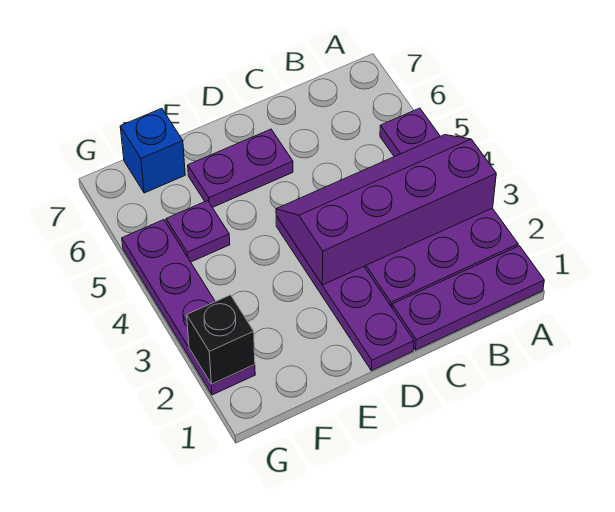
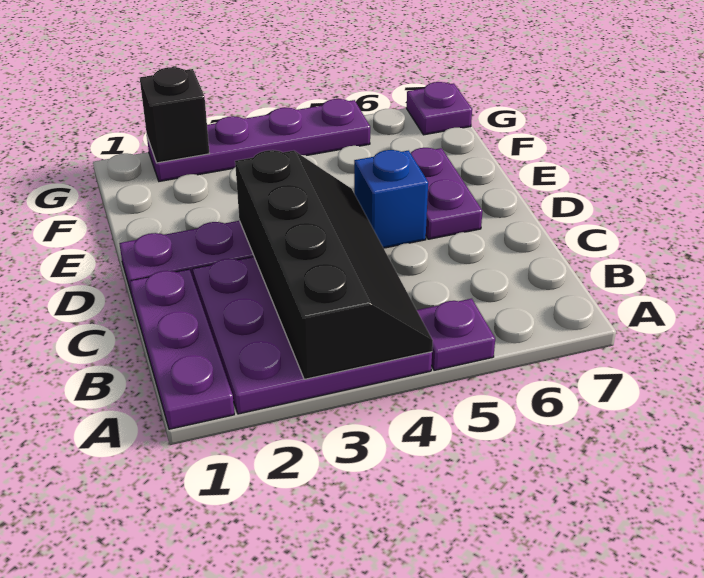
purple slope A3:D4 level 2 top 3 -> black slope A3:D4 level 2 top 3
purple plate F5 level 1 -> purple plate G7 level 1
blue brick F7 level 1 -> blue brick D5 level 1

